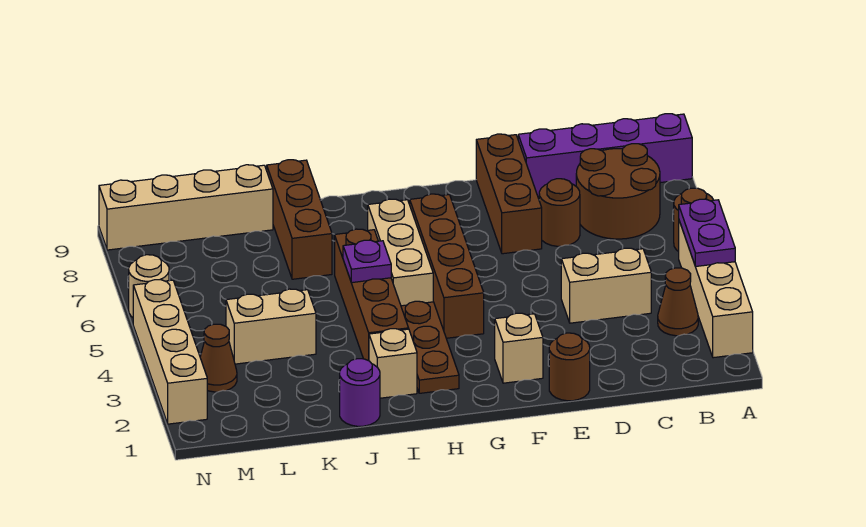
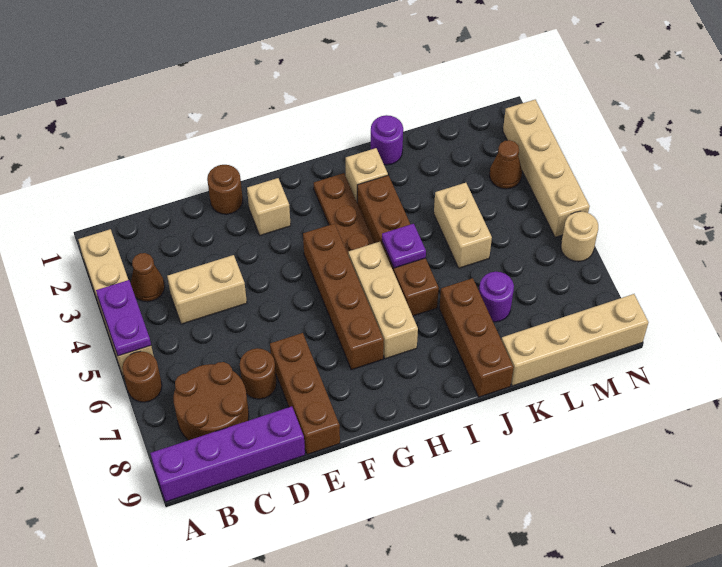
tan brick K4:L4 level 1 -> tan brick K4:K5 level 1
none -> purple round brick K7 level 1

